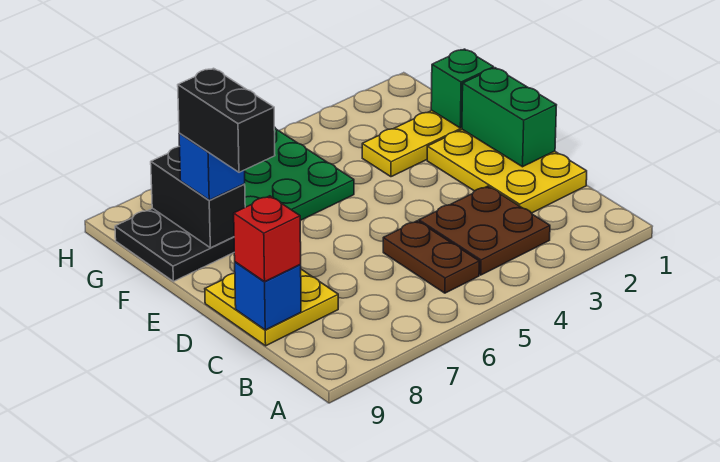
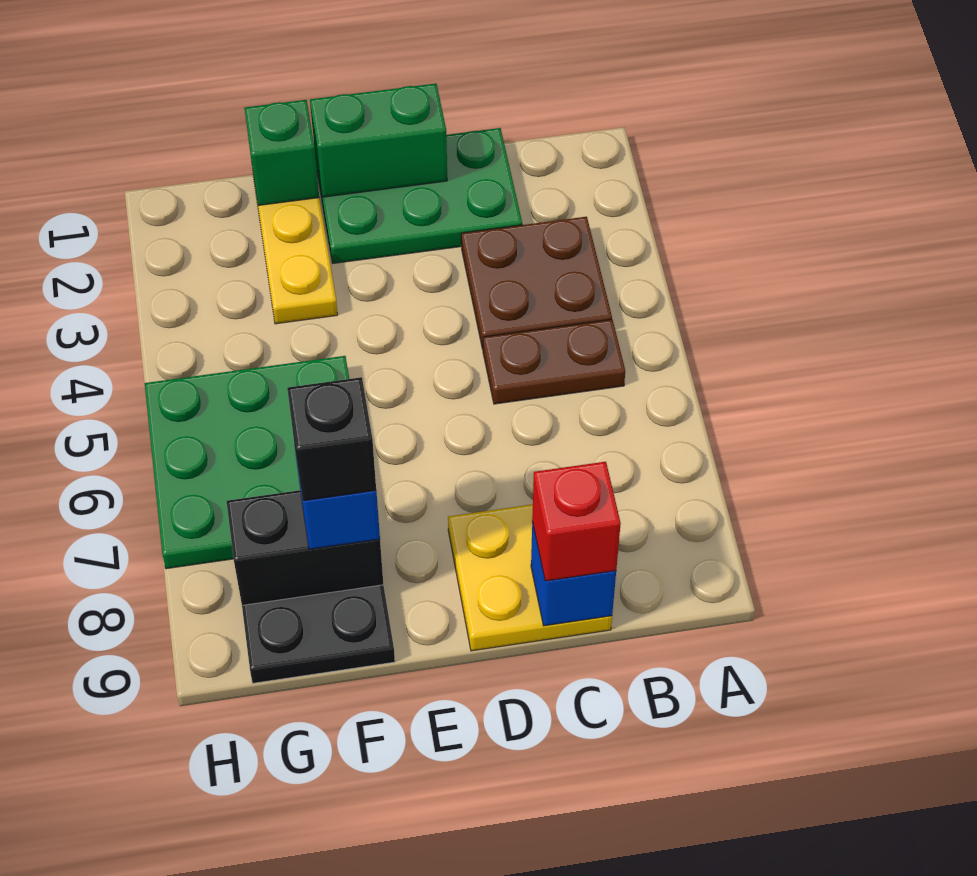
yellow plate C1:E2 level 1 -> green plate C1:E2 level 1
black brick E8:F8 level 4 -> black brick F8 level 4

